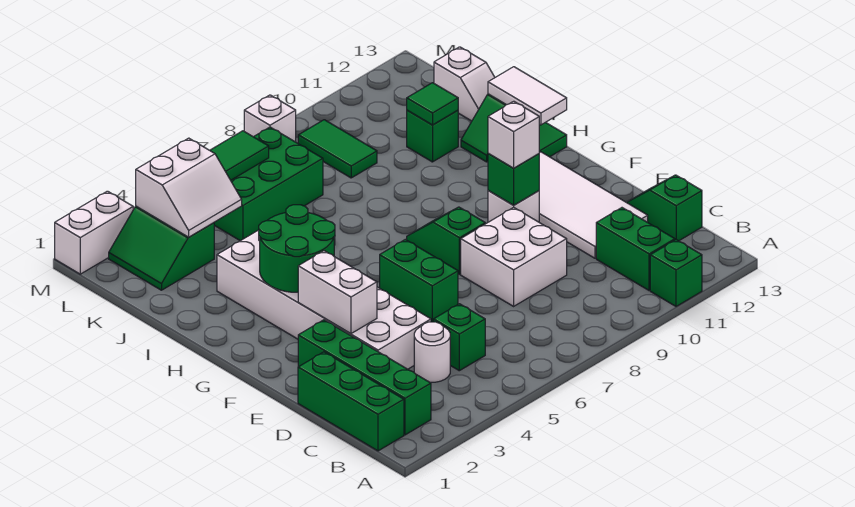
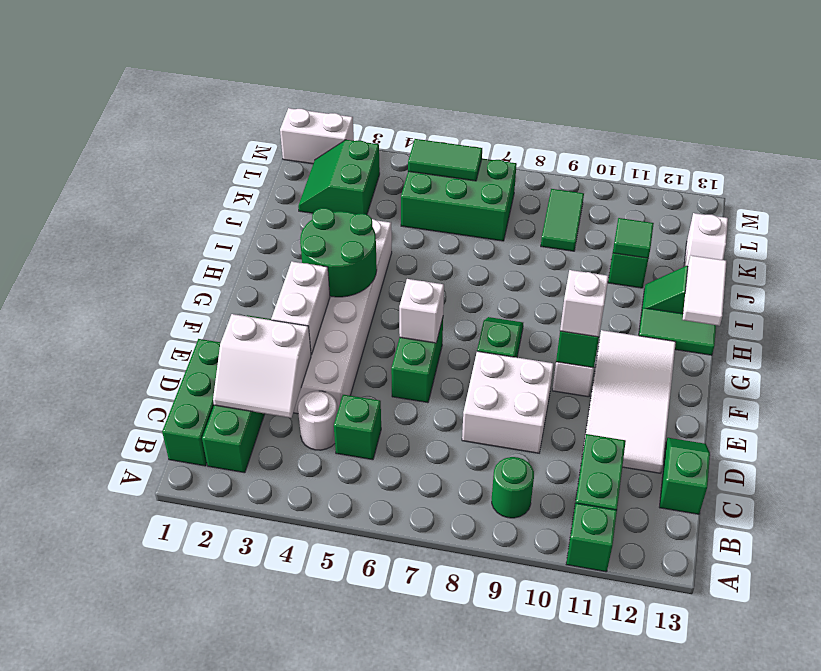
none -> green round brick B9 level 1
white slope K3:L4 level 2 top L -> white slope C2:D3 level 2 top D
white brick M8 level 1 -> white brick F6 level 2

